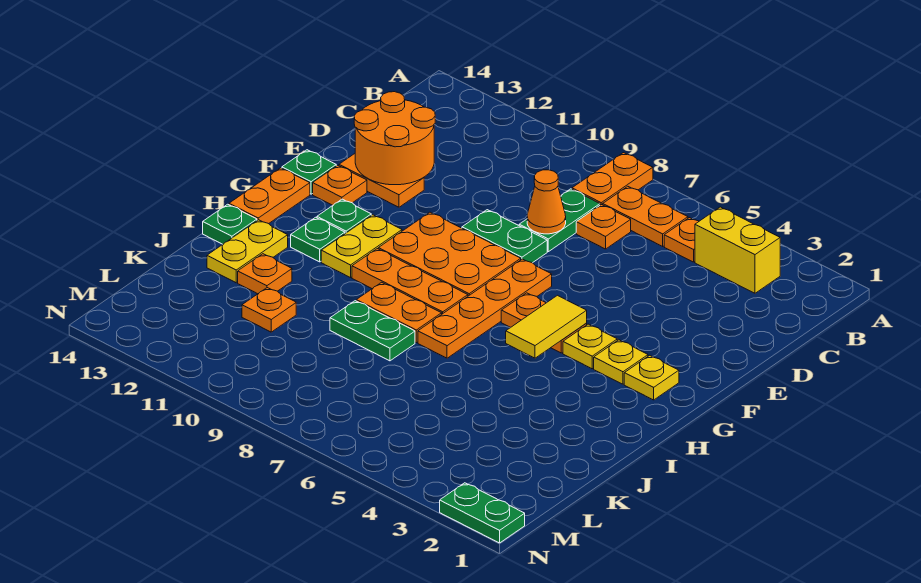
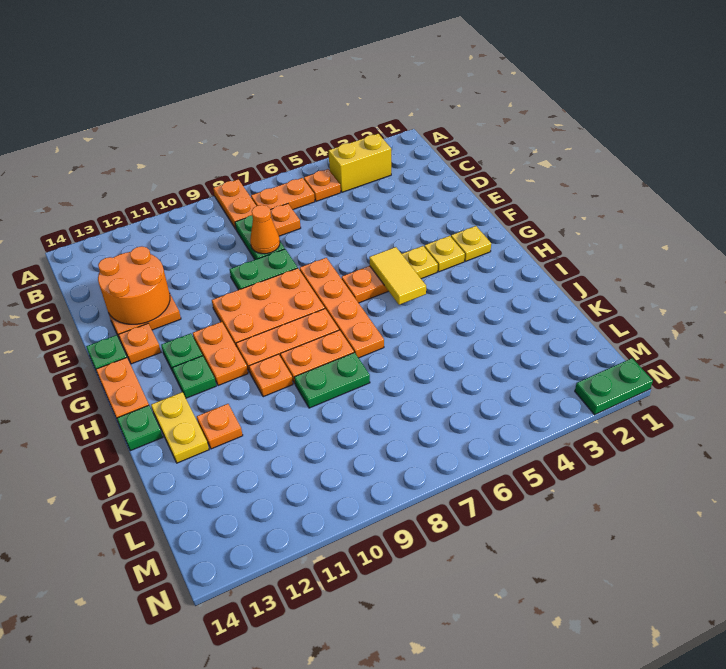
yellow plate G11:H11 level 1 -> orange plate G11:H11 level 1
orange plate K11 level 1 -> orange plate I10 level 1

